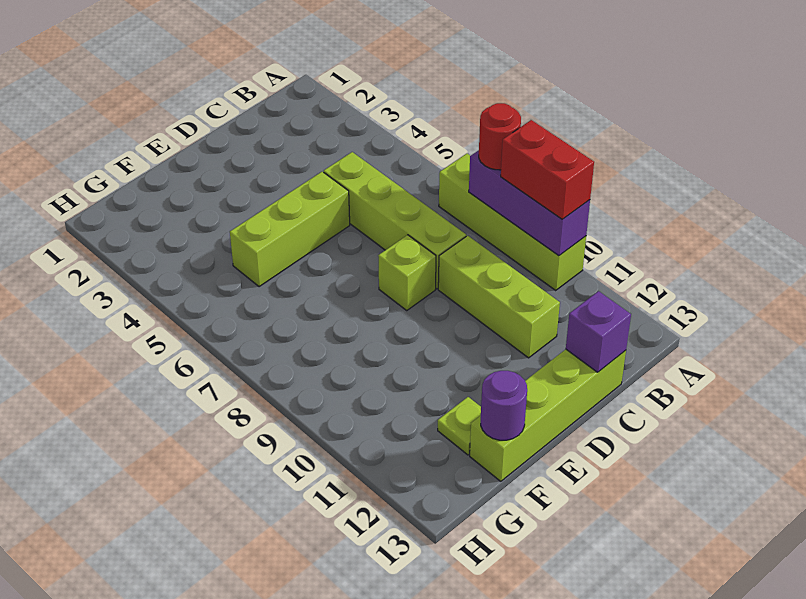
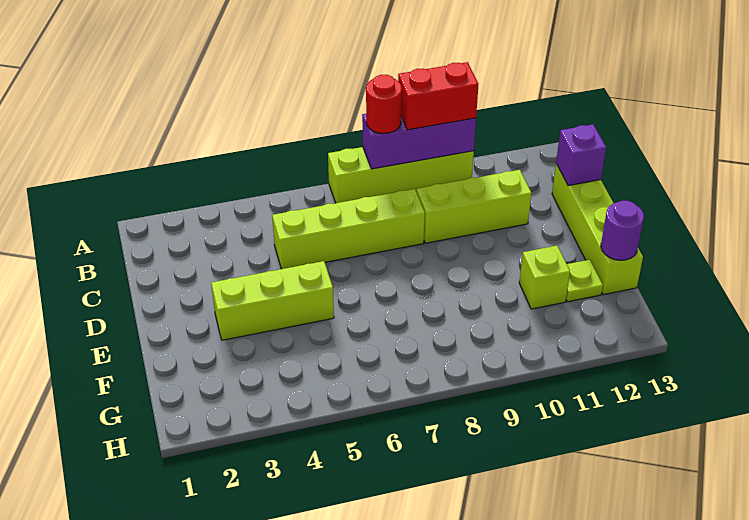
lime brick D5:F5 level 1 -> lime brick E3:E5 level 1
lime brick D8 level 1 -> lime brick F11 level 1

